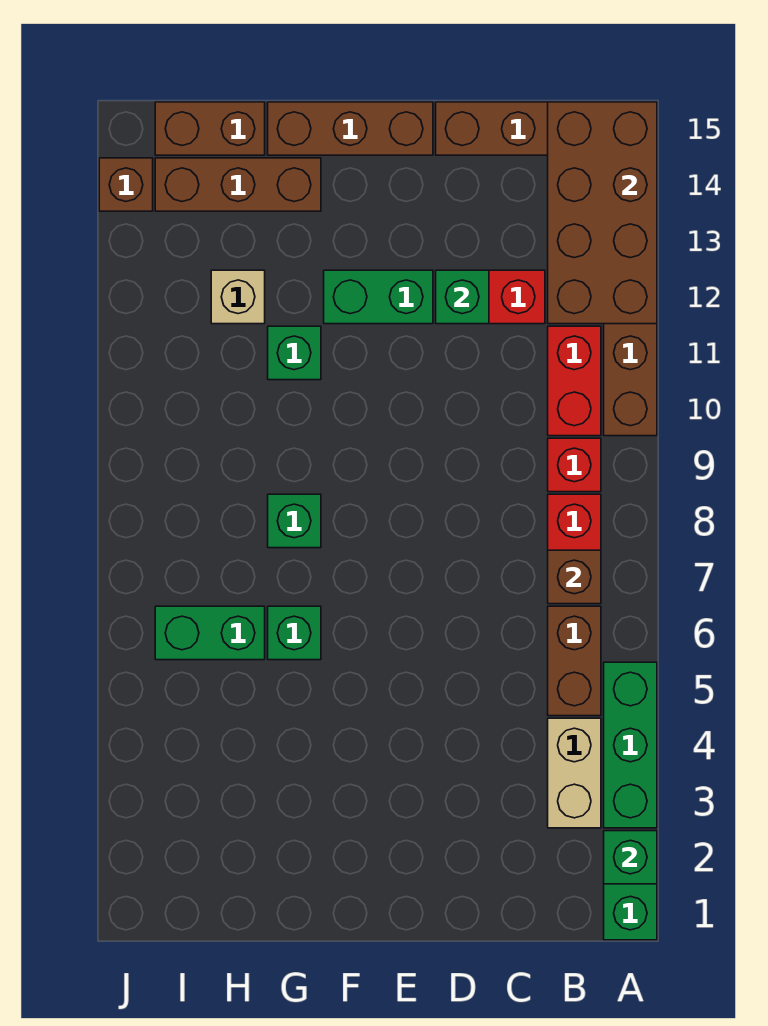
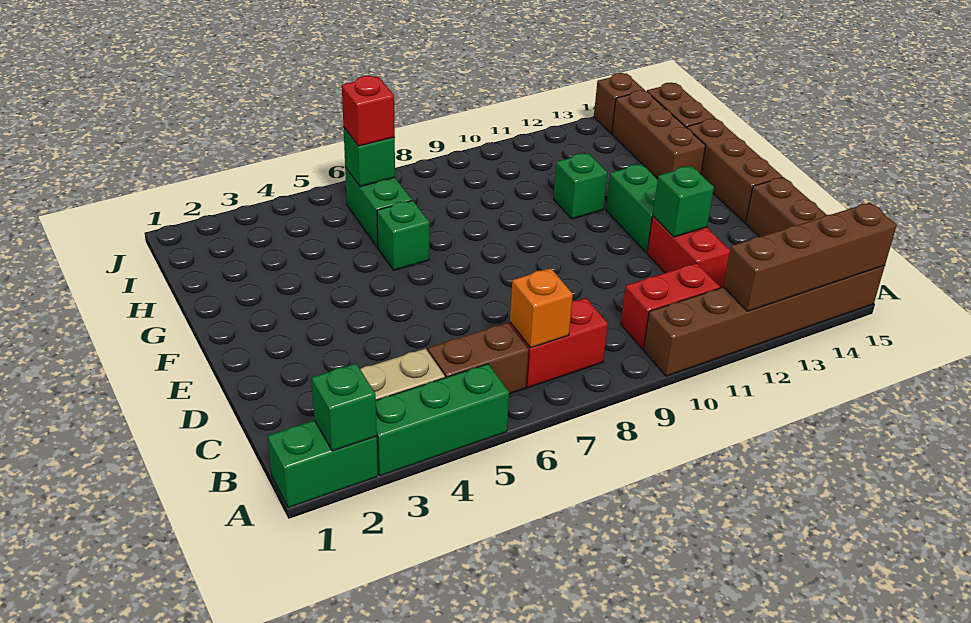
brown brick A12:B15 level 2 -> brown brick A12:A15 level 2
brown brick B7 level 2 -> orange brick B7 level 2
red brick B9 level 1 -> red brick I6 level 3
green brick G8 level 1 -> green brick I6 level 2
tan brick H12 level 1 -> none

